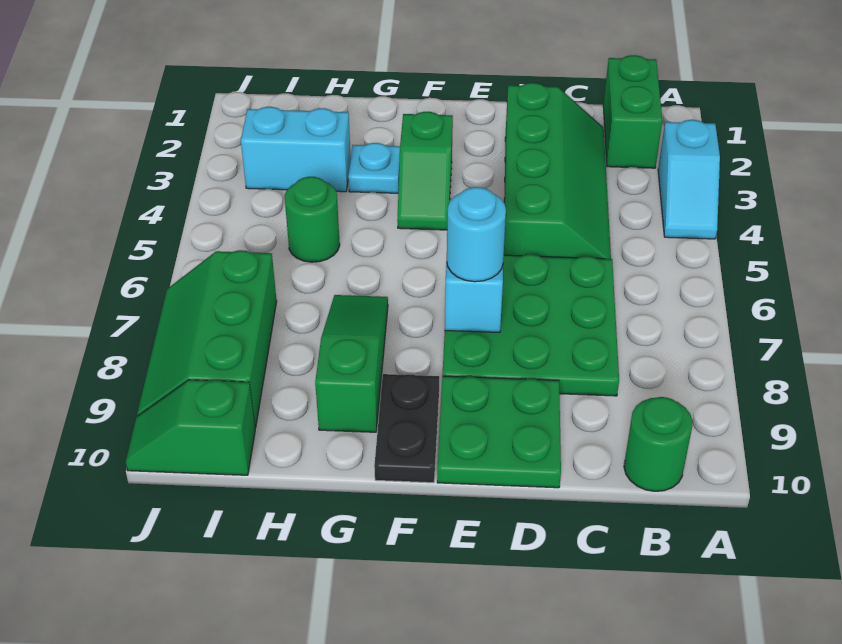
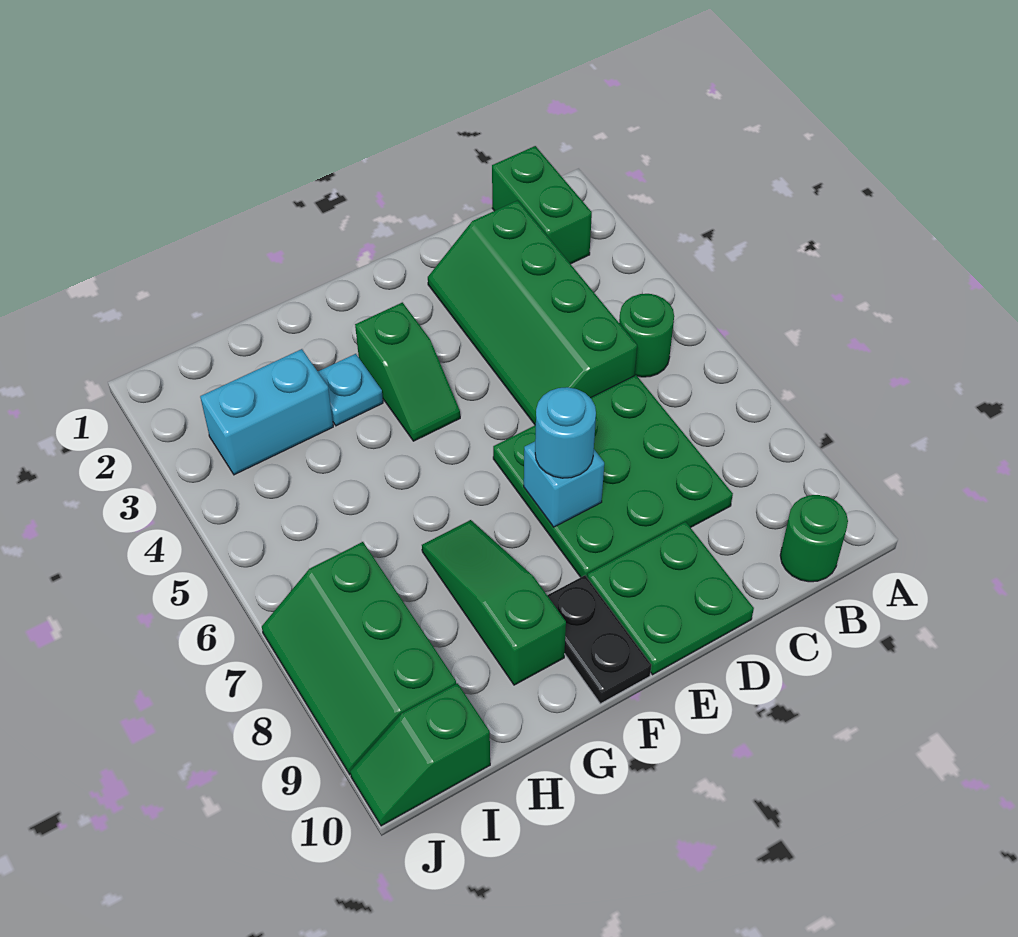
cyan slope A3:A4 level 1 top 3 -> none
green slope C2:D5 level 1 top D -> green slope C2:D5 level 1 top C
green round brick H5 level 1 -> green round brick B5 level 1

